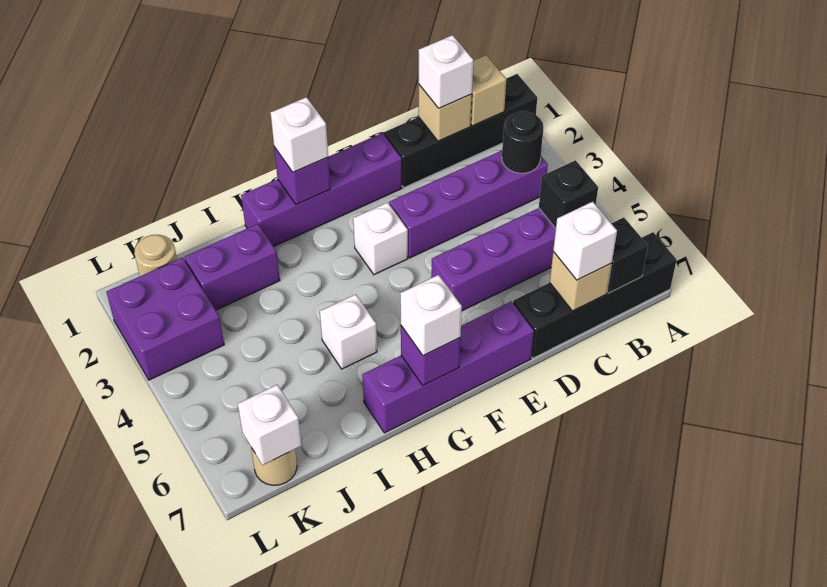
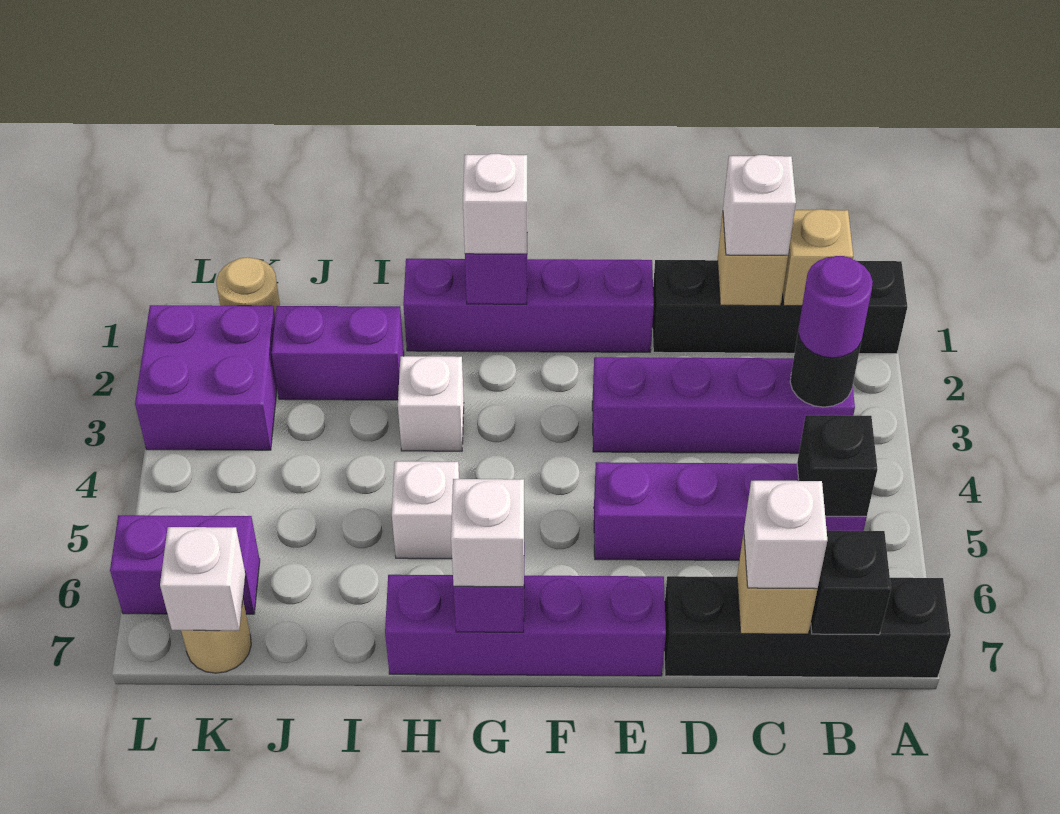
none -> purple round brick B3 level 3
white brick F3 level 1 -> white brick H3 level 1
none -> purple brick K6:L6 level 1

